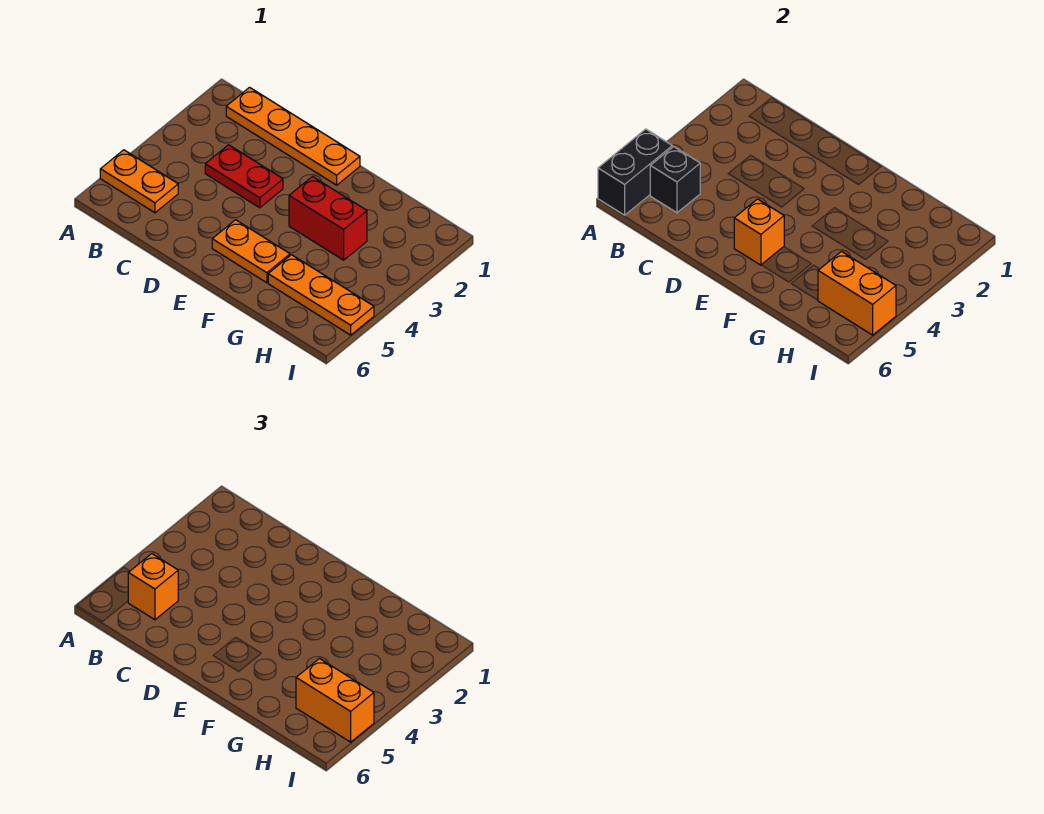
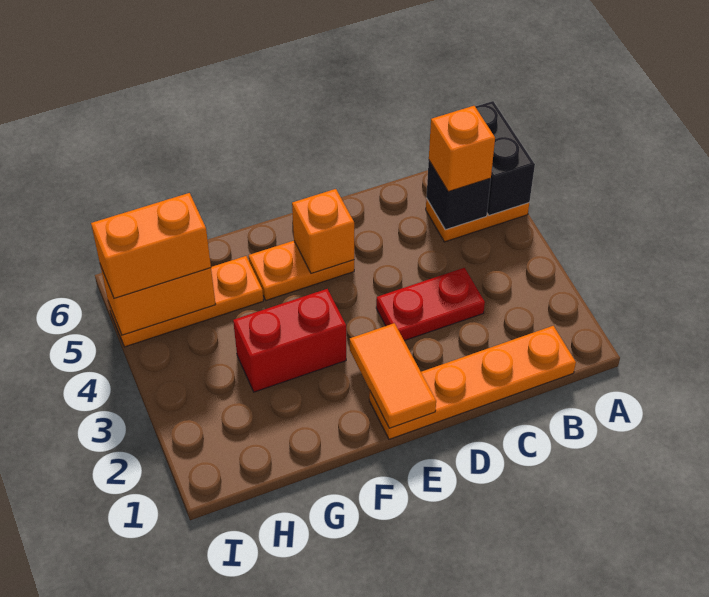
none -> orange tile E1:E2 level 2

